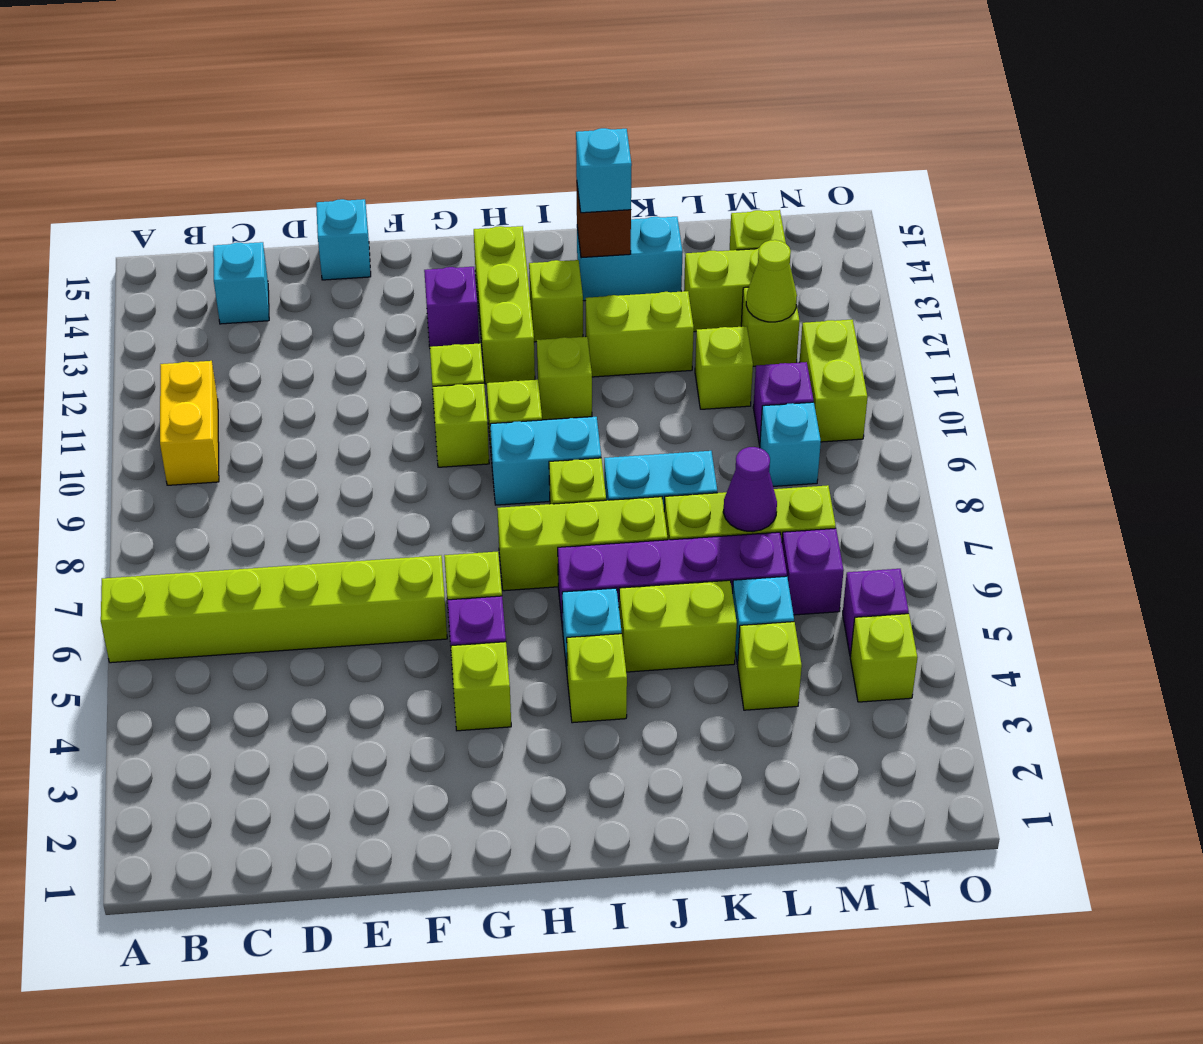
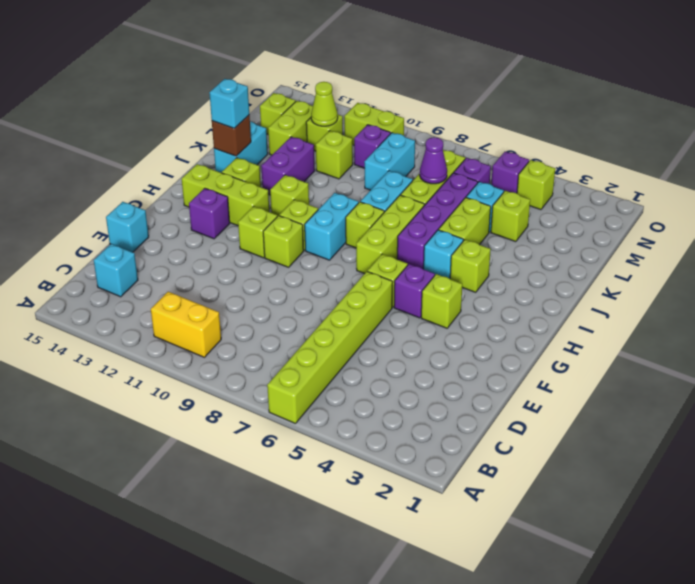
lime brick J12:K12 level 1 -> purple brick J12:K12 level 1
cyan brick M9 level 1 -> cyan brick L9:M9 level 1

